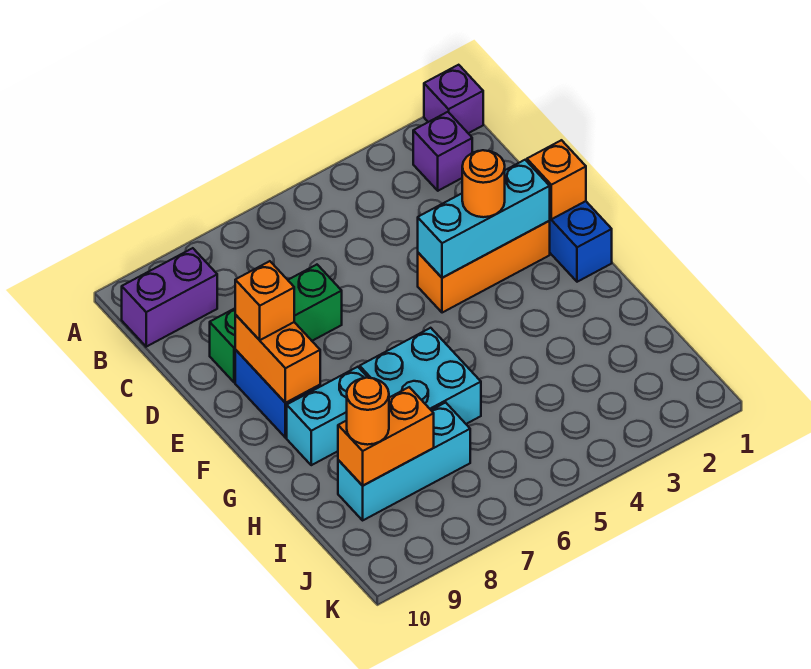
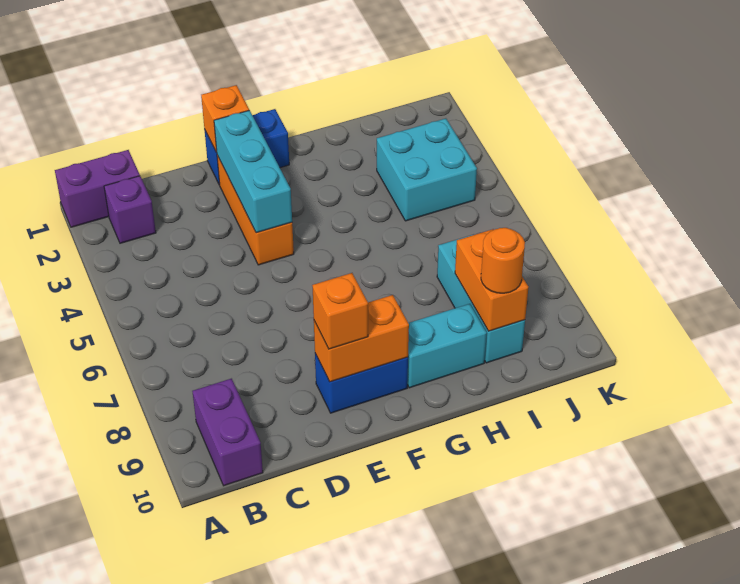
purple brick A1 level 1 -> purple brick A1:B1 level 1
green brick D7:D9 level 1 -> none
orange round brick E3 level 3 -> none
cyan brick G6:H7 level 1 -> cyan brick I3:J4 level 1
cyan brick G8:G9 level 1 -> cyan brick G9:H9 level 1

